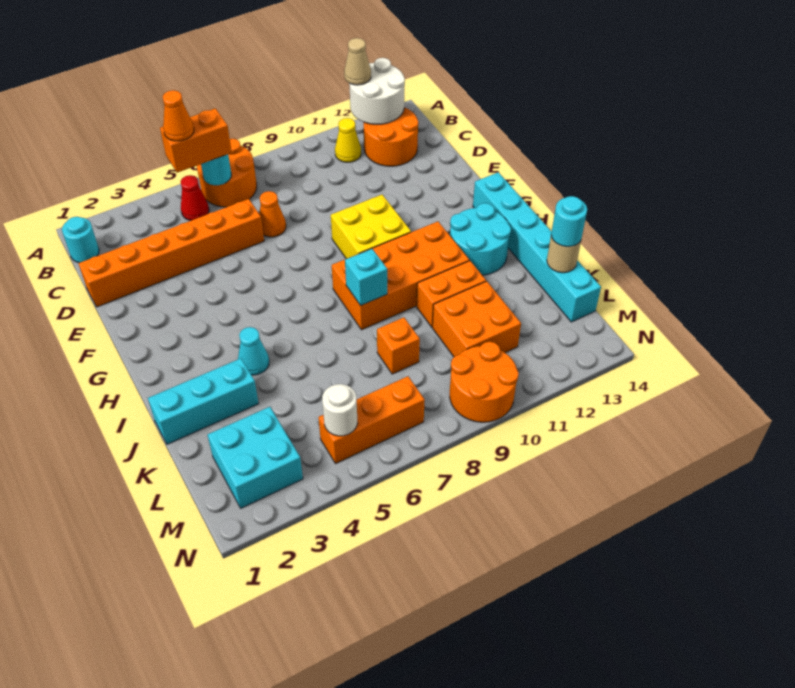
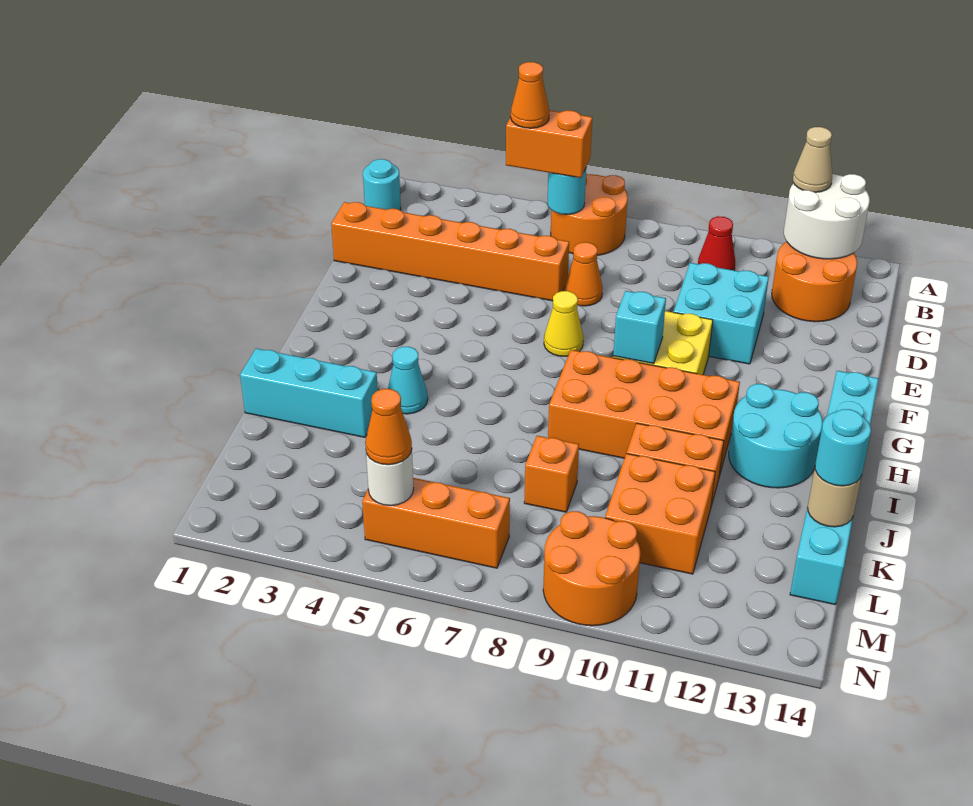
red cone B5 level 1 -> red cone B10 level 1
yellow cone B11 level 1 -> yellow cone F7 level 1
cyan brick I8 level 2 -> cyan brick G9 level 2
cyan brick L2:M3 level 1 -> cyan brick D10:E11 level 1
none -> orange cone M5 level 3

